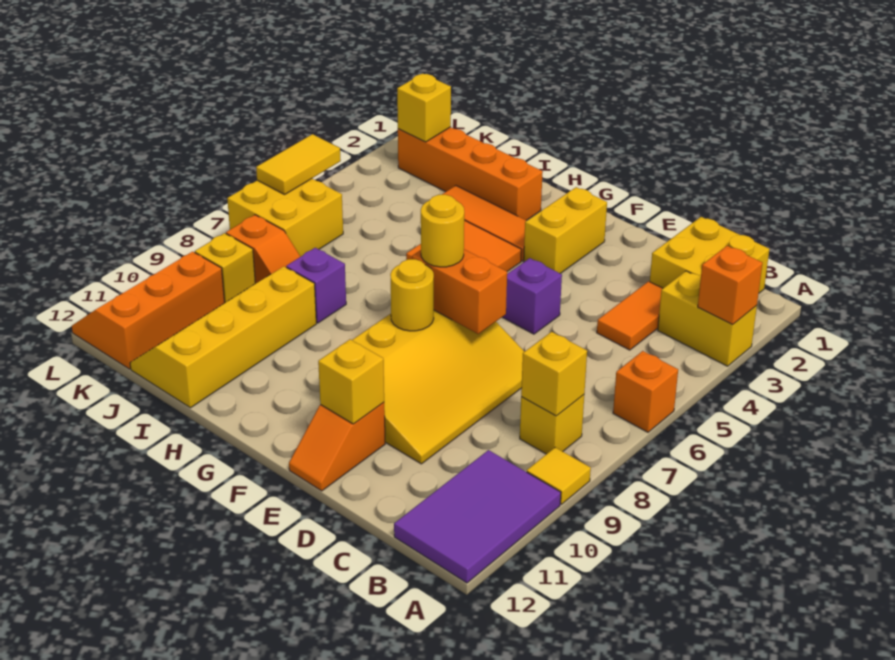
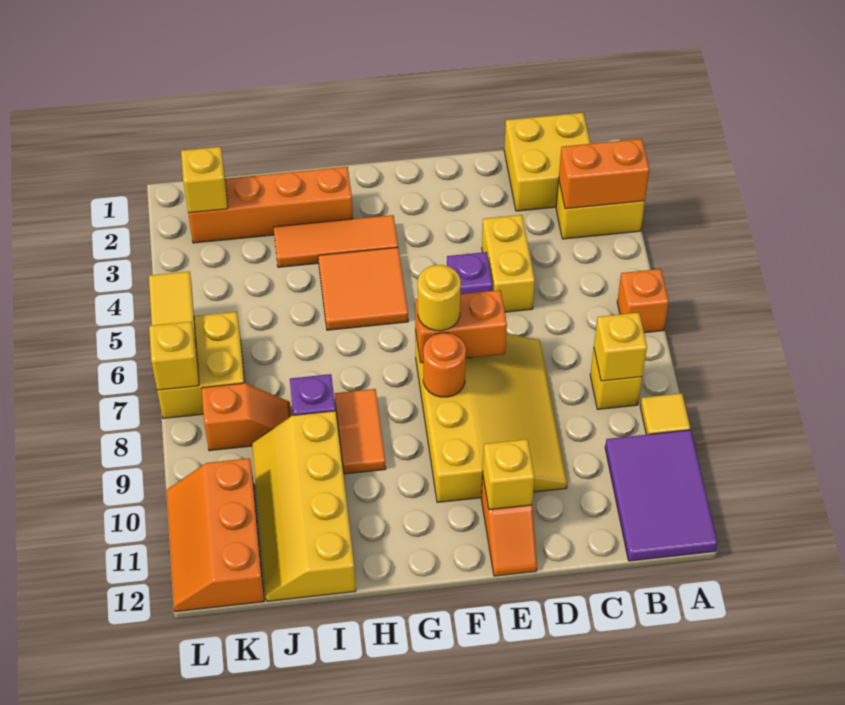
orange brick A3 level 2 -> orange brick A3:B3 level 2
orange tile C3:C4 level 1 -> orange tile H8:H9 level 1
yellow brick F2:F3 level 1 -> yellow brick D4:D5 level 1
yellow round brick F8 level 2 -> orange round brick F8 level 2
yellow brick K9 level 1 -> yellow brick L7 level 2

